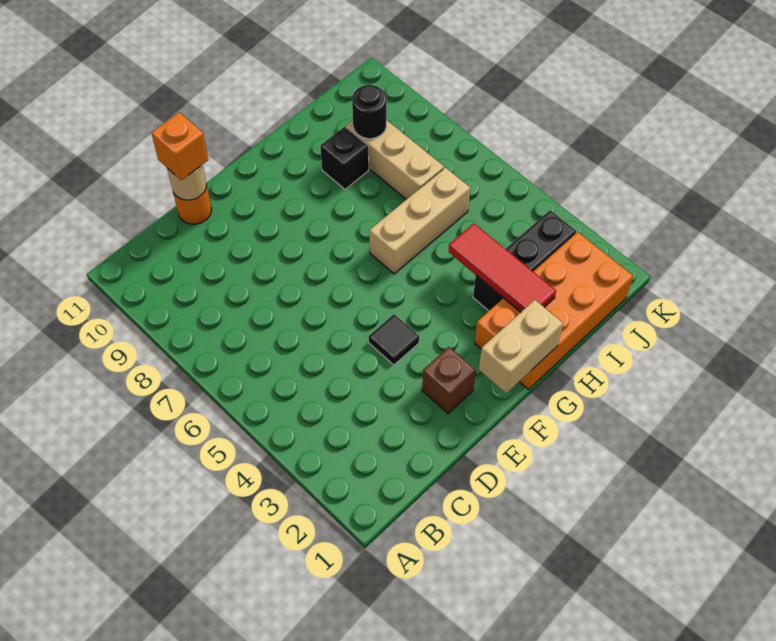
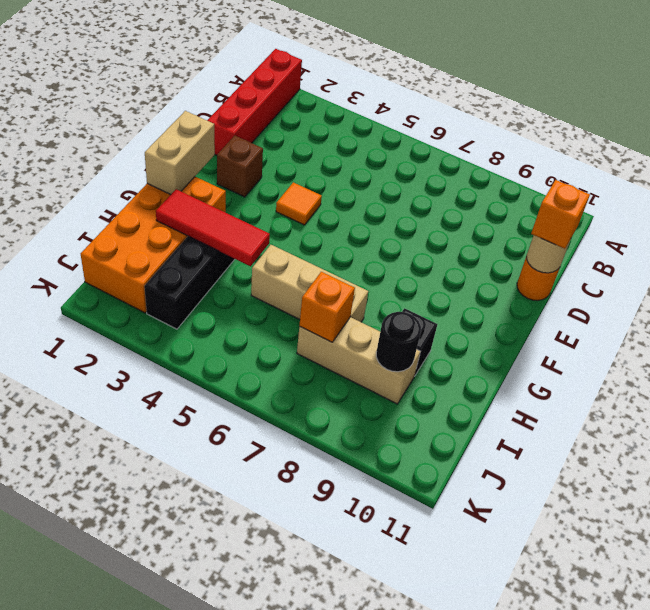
none -> red brick A1:D1 level 1
black tile E4 level 1 -> orange tile E4 level 1
tan brick G6:I6 level 1 -> tan brick H5:H7 level 1
none -> orange brick I7 level 2

